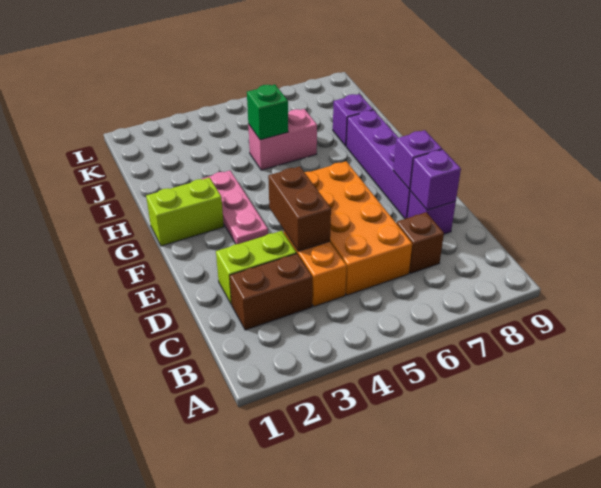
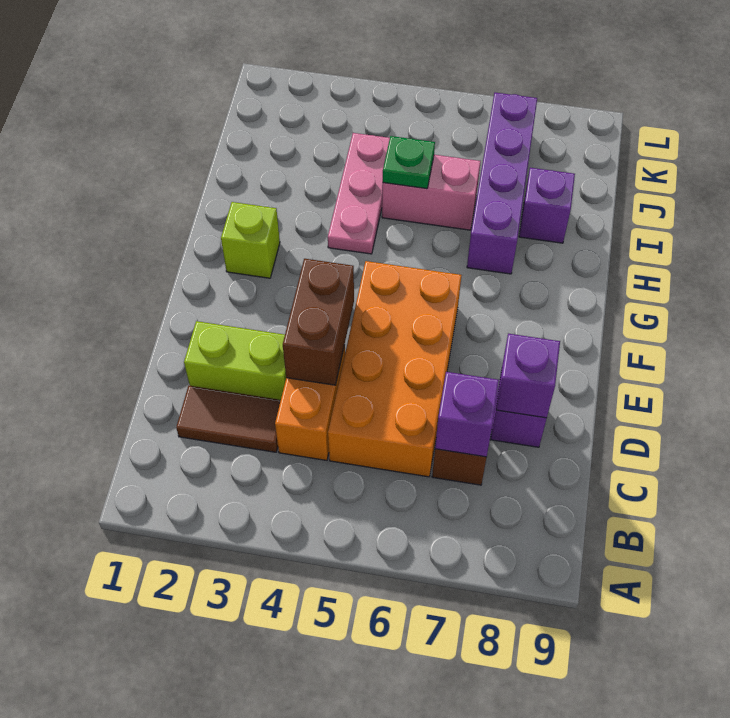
brown brick C2:C3 level 1 -> brown tile C2:C3 level 1
purple brick E8:H8 level 1 -> purple brick H7:K7 level 1
purple brick E8 level 2 -> purple brick C7 level 2
pink plate F3:H3 level 1 -> pink plate H4:J4 level 1
lime brick G1:G2 level 1 -> lime brick G2 level 1
green brick I5 level 2 -> green plate I5 level 2

